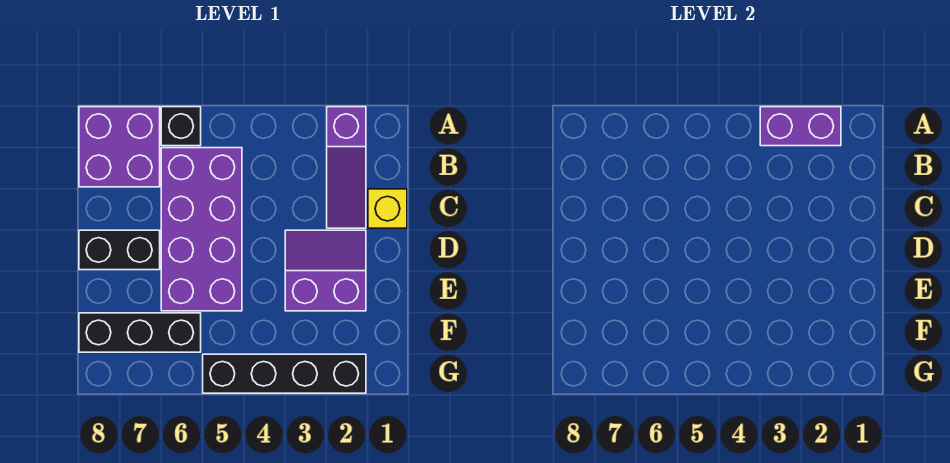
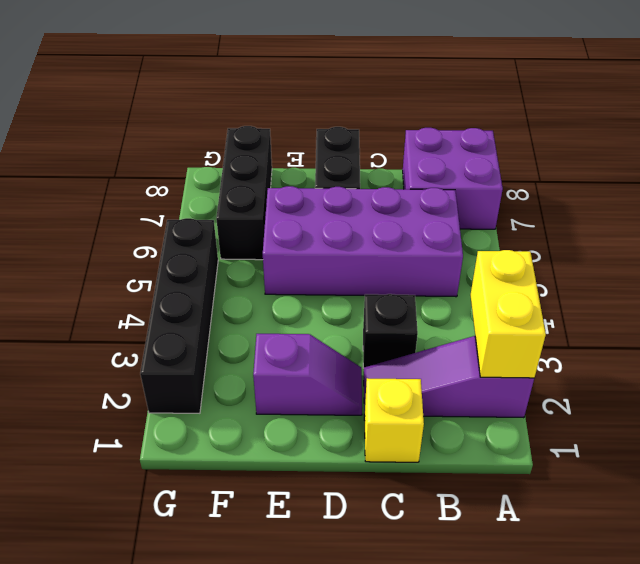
purple brick A2:A3 level 2 -> yellow brick A2:A3 level 2
black brick A6 level 1 -> black brick C3 level 1
purple slope D2:E3 level 1 top E -> purple slope D2:E2 level 1 top E

